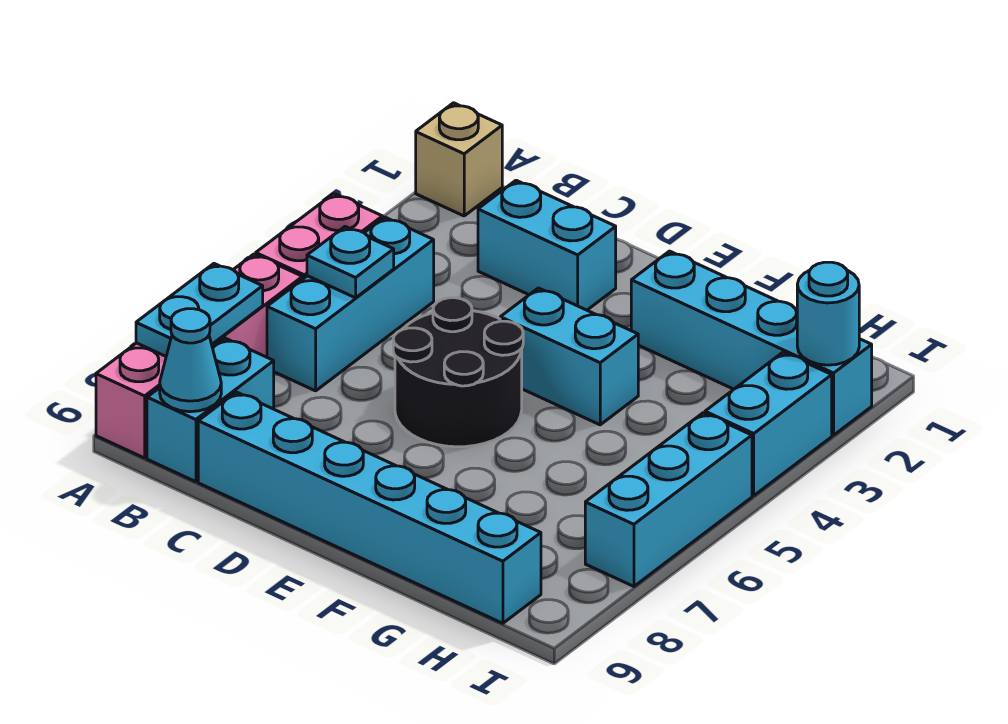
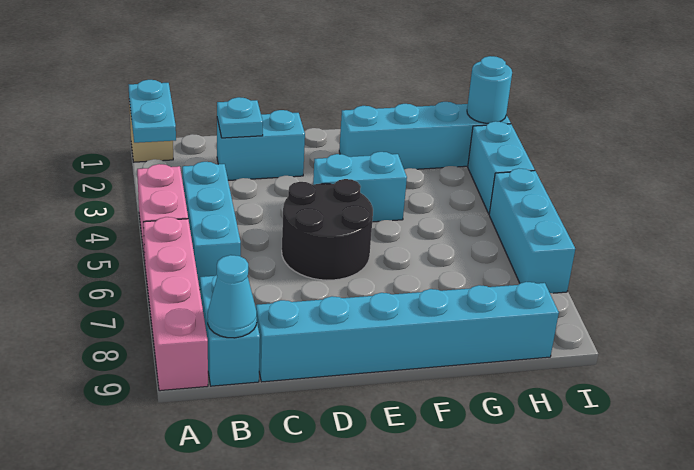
cyan plate A7:A8 level 2 -> cyan plate A1:A2 level 2
cyan plate B5 level 2 -> cyan plate C2 level 2

